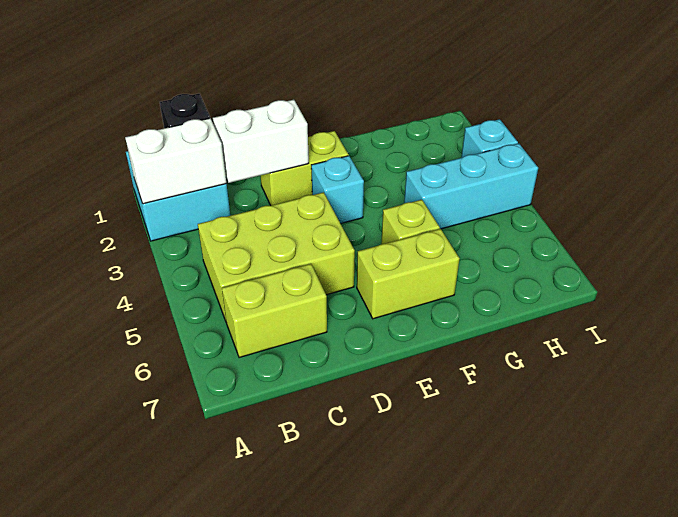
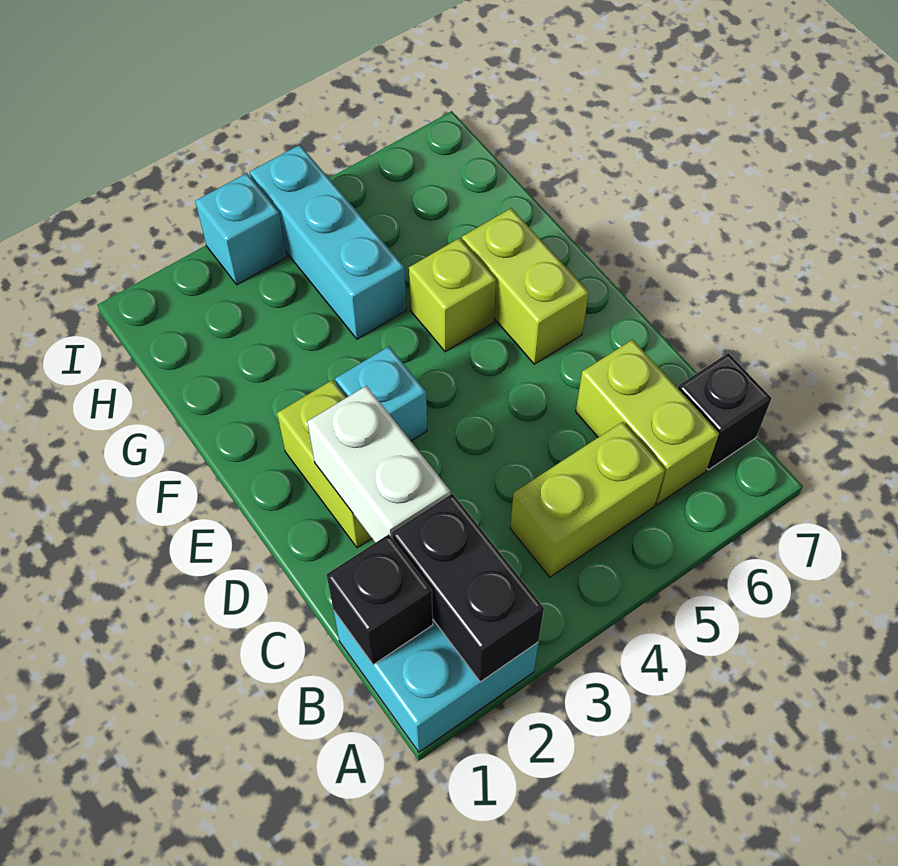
white brick A2:B2 level 2 -> black brick A2:B2 level 2
lime brick B4:D5 level 1 -> lime brick B4:B5 level 1
none -> black brick B7 level 1

